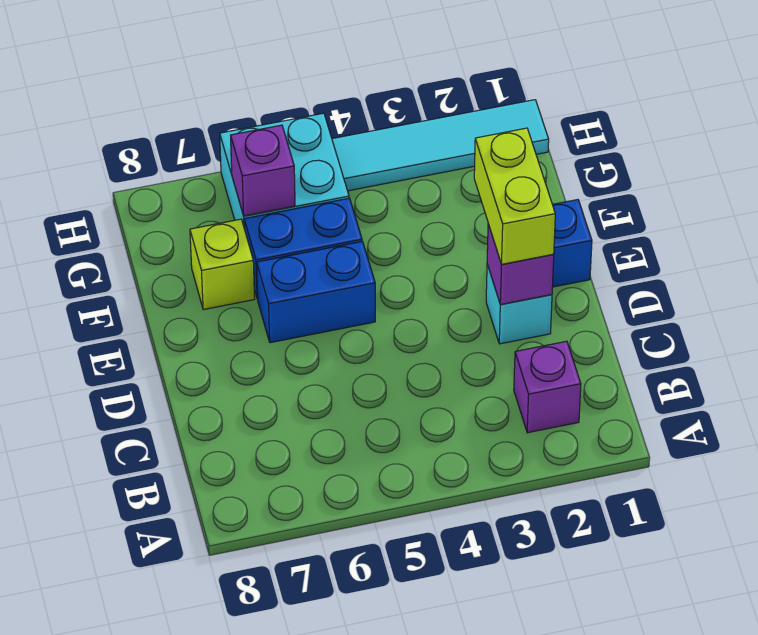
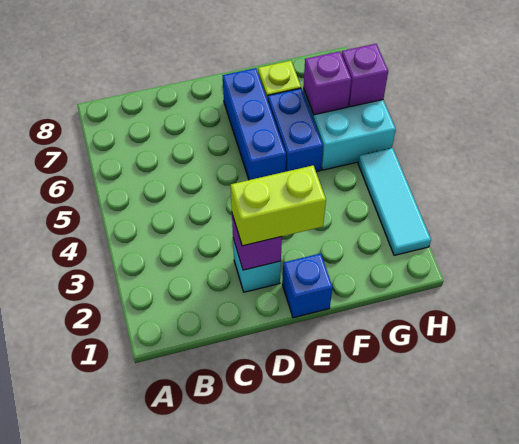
purple brick B2 level 1 -> purple brick H6 level 2
blue brick E5:E6 level 1 -> blue brick E5:E7 level 1
cyan tile H1:H4 level 1 -> cyan tile H2:H4 level 1

